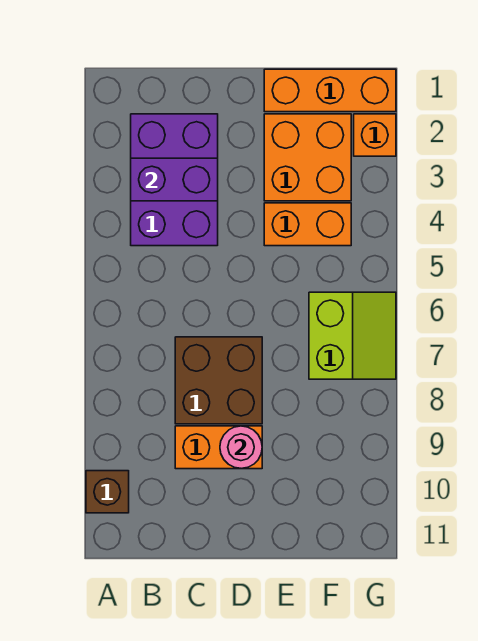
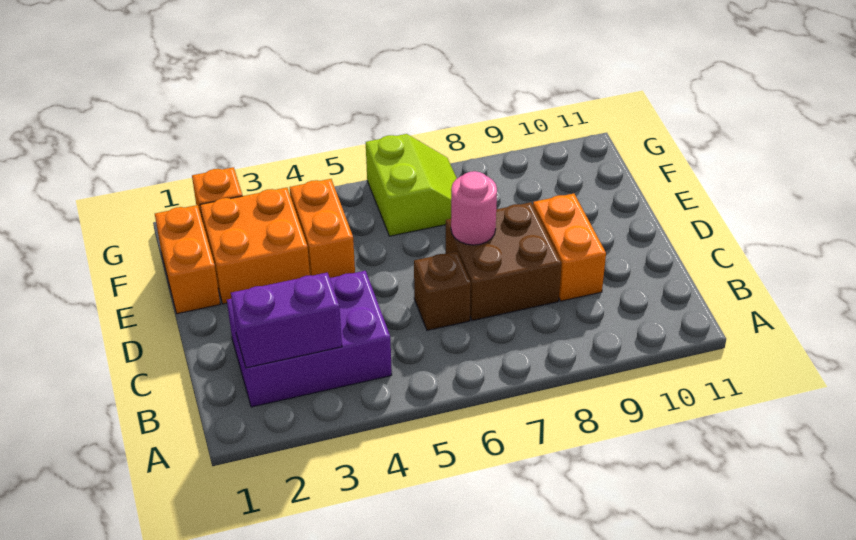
brown brick A10 level 1 -> brown brick C6 level 1
purple brick B3:C3 level 2 -> purple brick B2:B3 level 2
pink round brick D9 level 2 -> pink round brick D7 level 2
orange brick E1:G1 level 1 -> orange brick E1:F1 level 1
lime slope F6:G7 level 1 top F -> lime slope F6:G7 level 1 top 6

